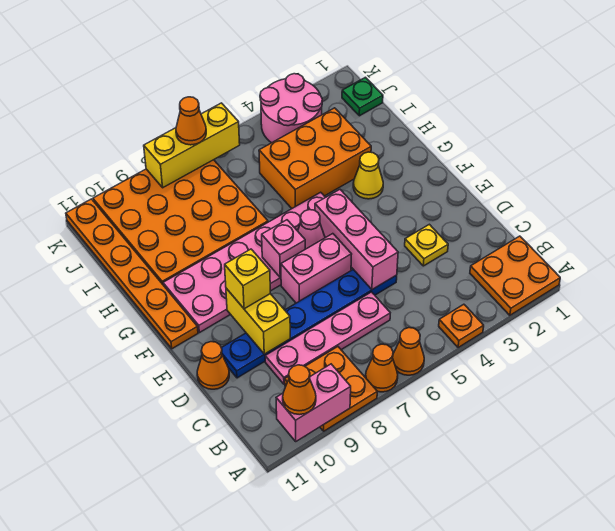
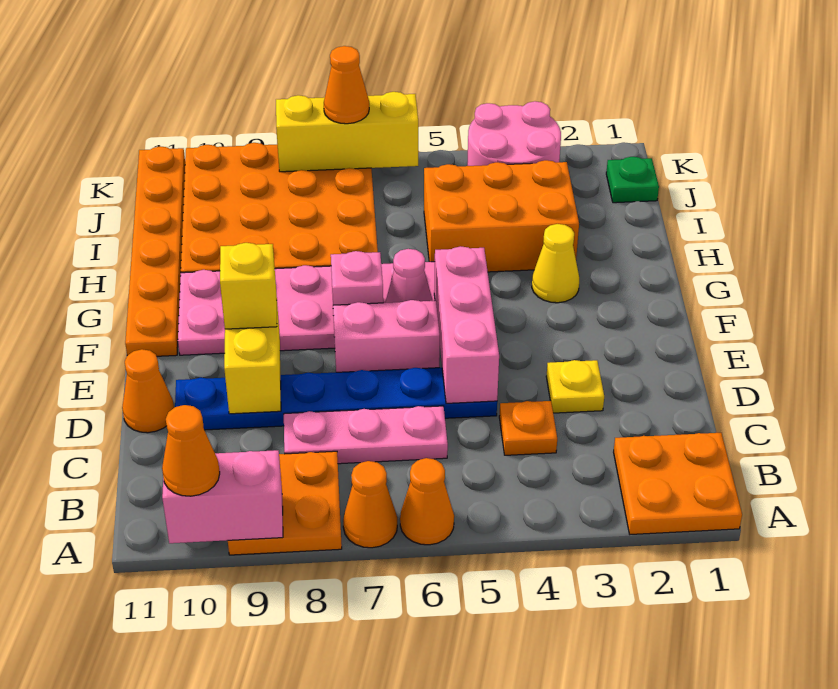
orange plate A4 level 1 -> orange plate C4 level 1
pink plate C6:C9 level 1 -> pink plate C6:C8 level 1

